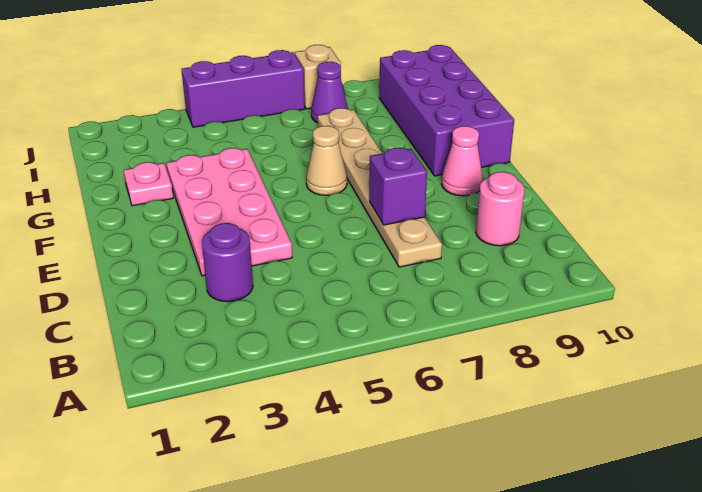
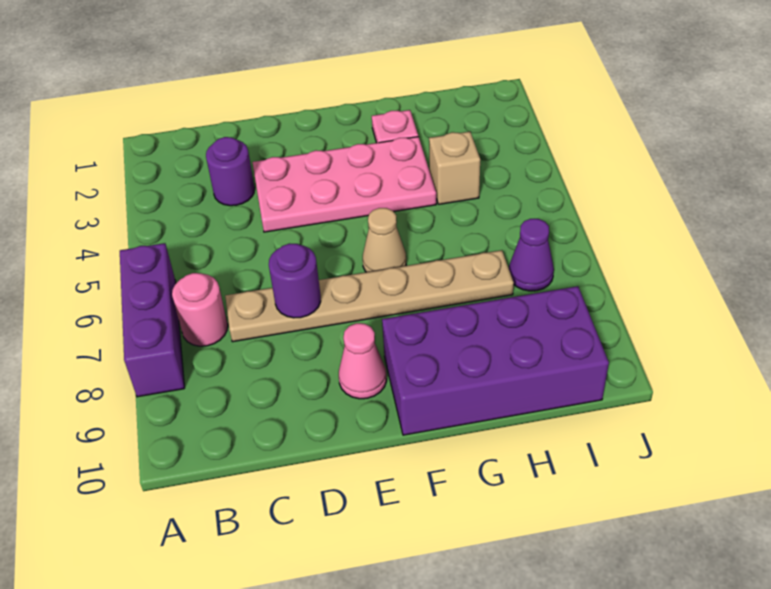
pink round brick C9 level 1 -> pink round brick B7 level 1
purple brick D7 level 2 -> purple round brick D7 level 2
purple brick J4:J6 level 1 -> purple brick A6:A8 level 1
tan brick J7 level 1 -> tan brick H4 level 1

